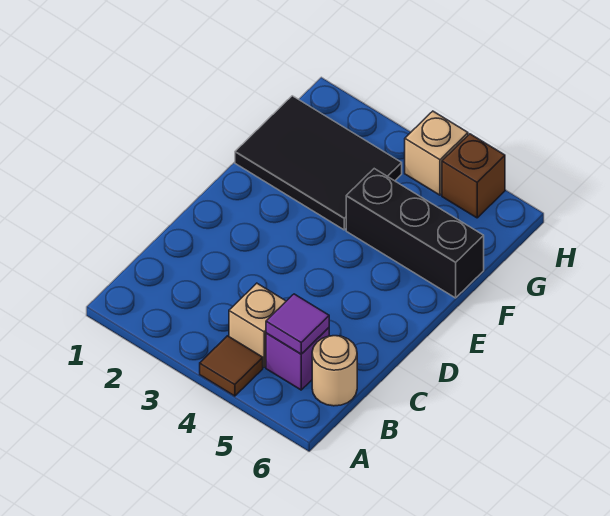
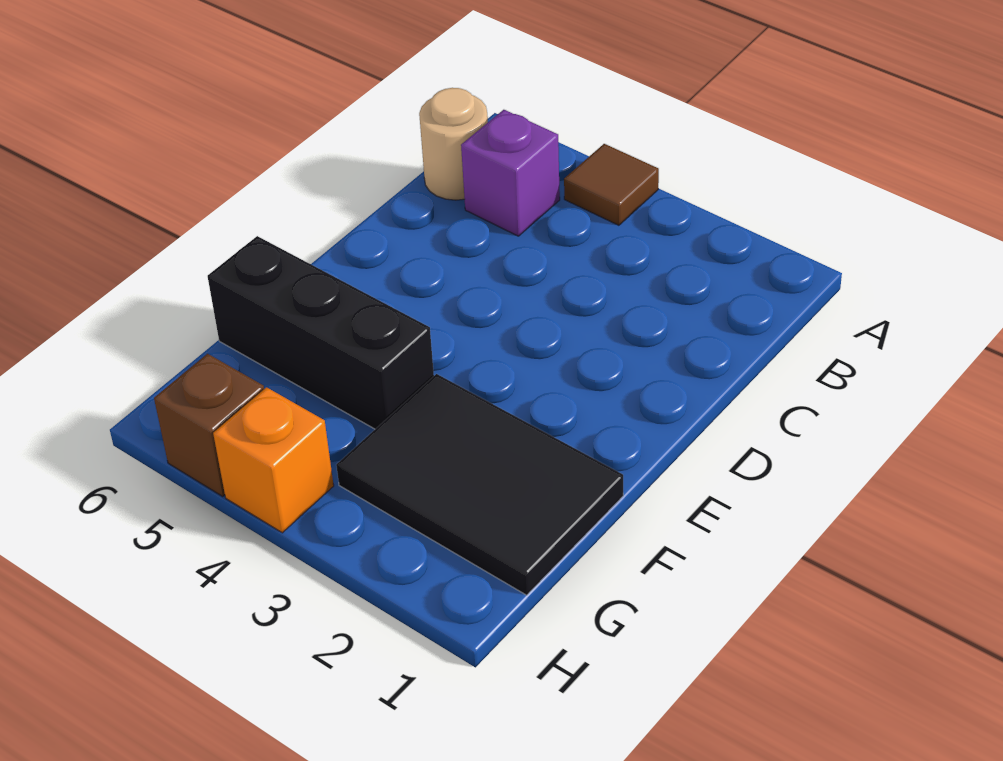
tan brick B4 level 1 -> none
purple tile B5 level 2 -> none
tan brick H4 level 1 -> orange brick H4 level 1

